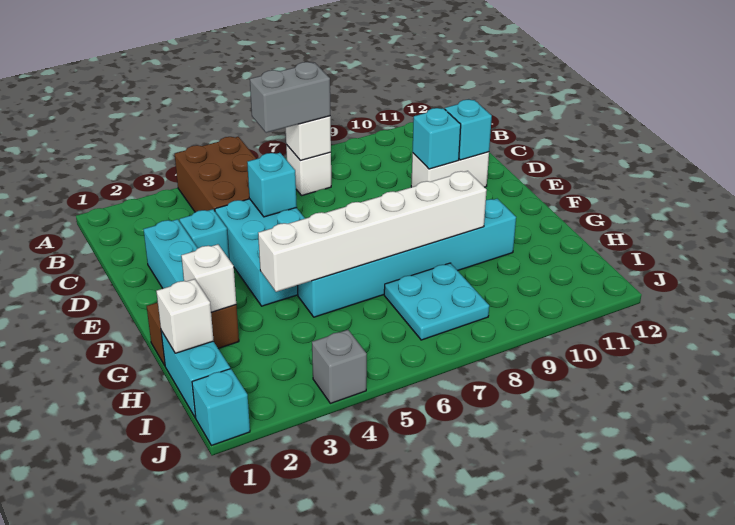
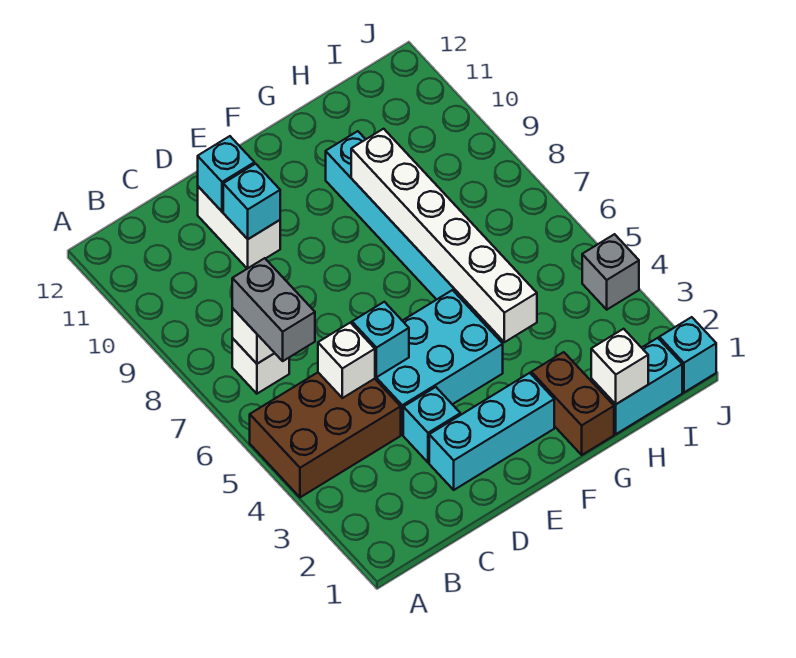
white brick G2 level 2 -> white brick C5 level 2
cyan plate H7:I8 level 1 -> none

